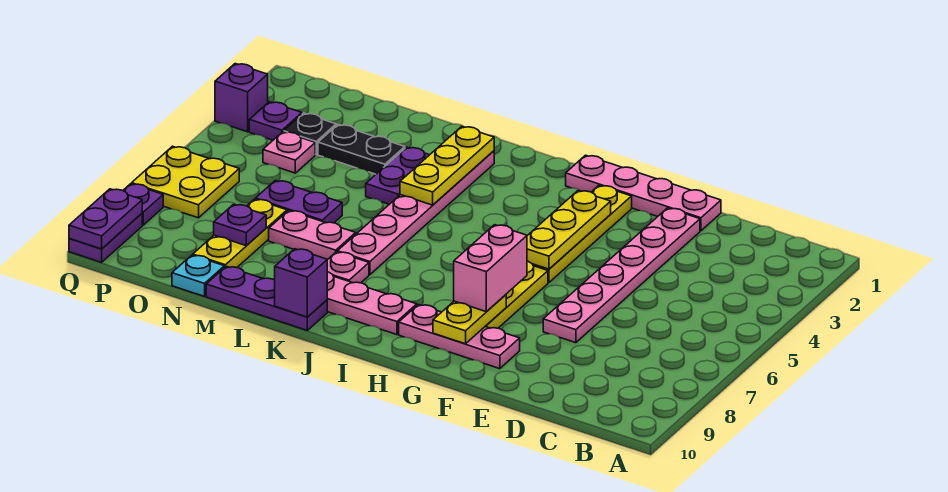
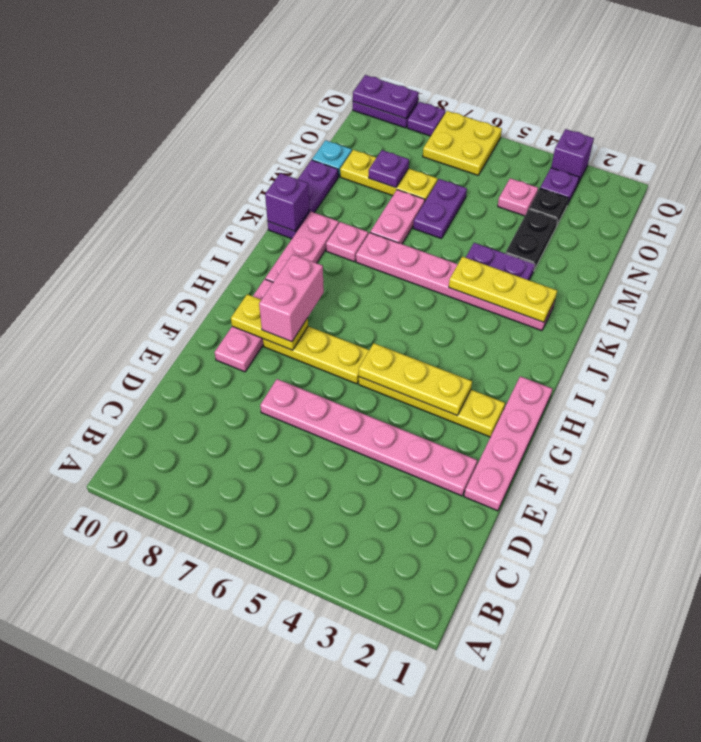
pink brick G7:G8 level 3 -> pink brick G8:H8 level 3

